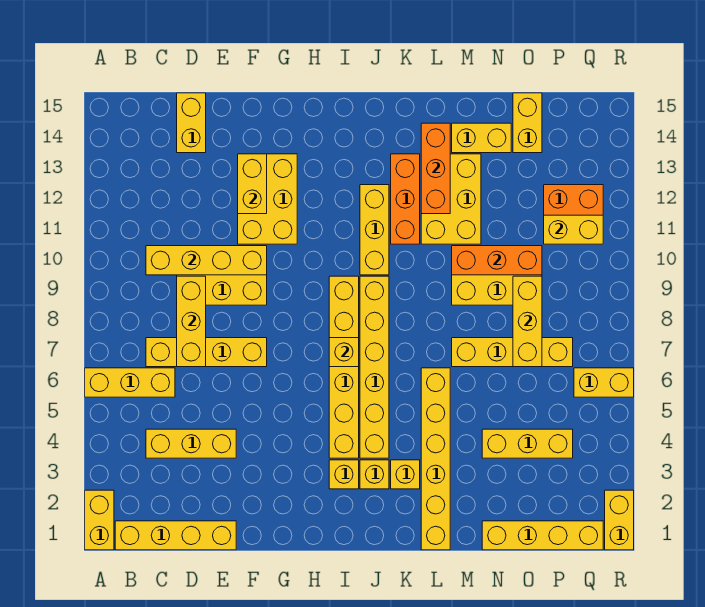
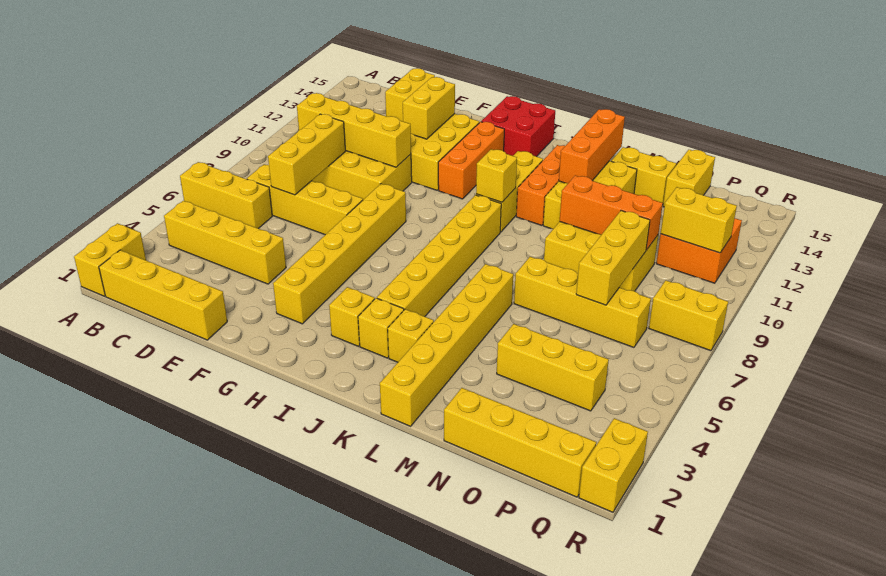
yellow brick C4:E4 level 1 -> yellow brick B4:E4 level 1
none -> orange brick H11:H13 level 1
none -> red brick H14:I15 level 1
yellow brick I4:I9 level 1 -> yellow brick G3:G8 level 1
yellow brick I7 level 2 -> yellow brick J10 level 2
yellow brick Q6:R6 level 1 -> yellow brick Q8:R8 level 1

